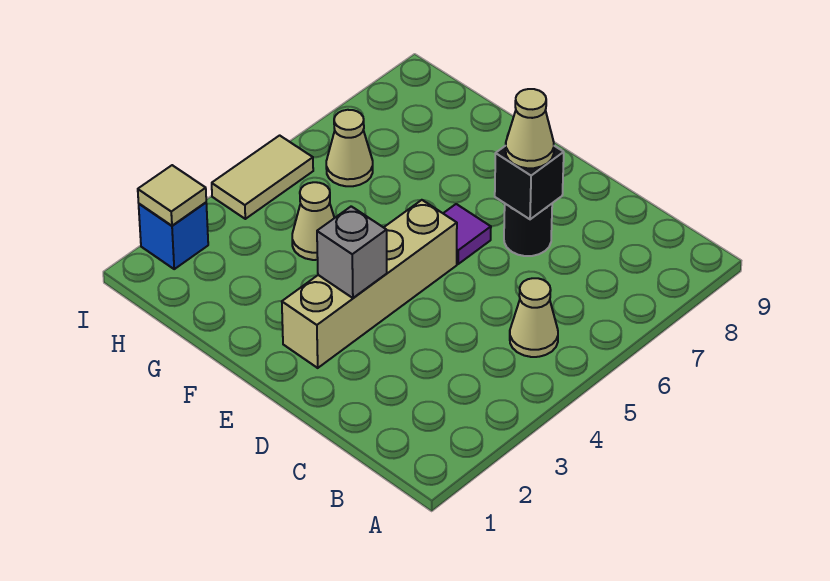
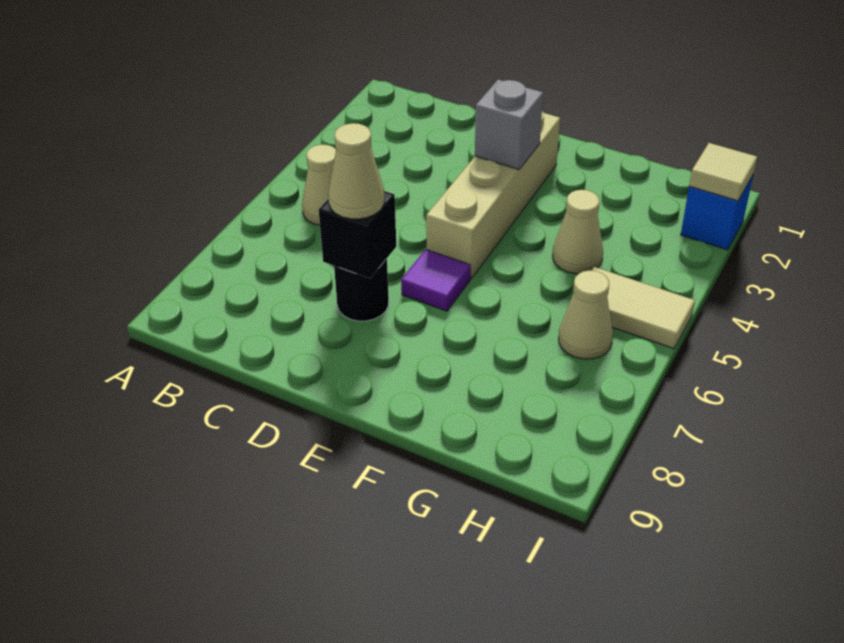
tan tile I4:I5 level 1 -> tan tile H5:I5 level 1

